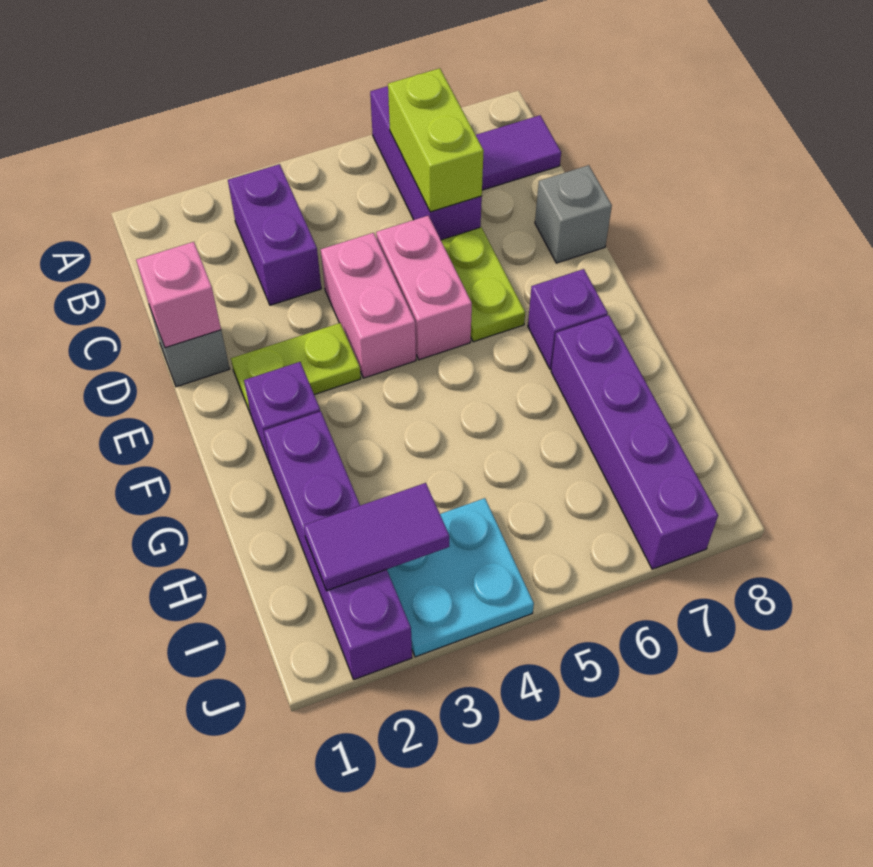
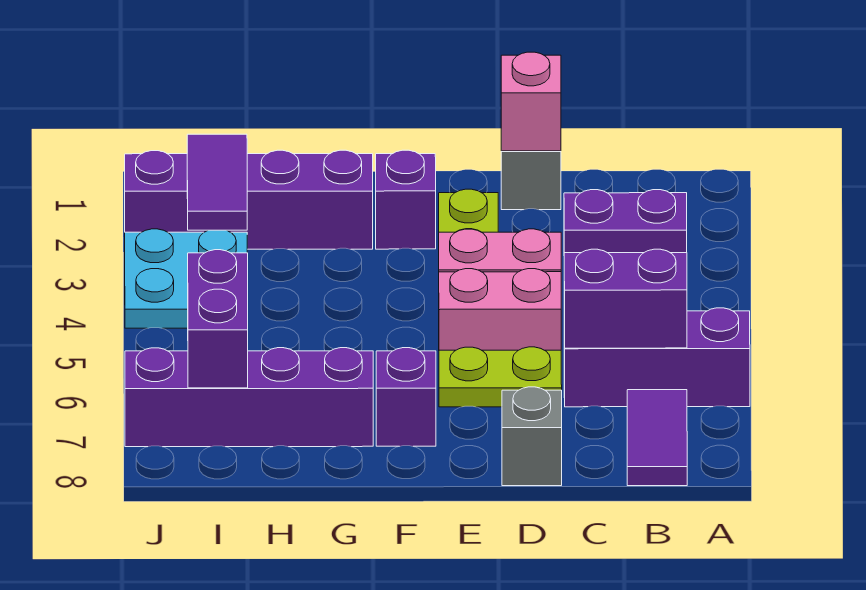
lime brick B6:C6 level 2 -> purple brick B6:C6 level 2
none -> purple brick I6:I7 level 2

